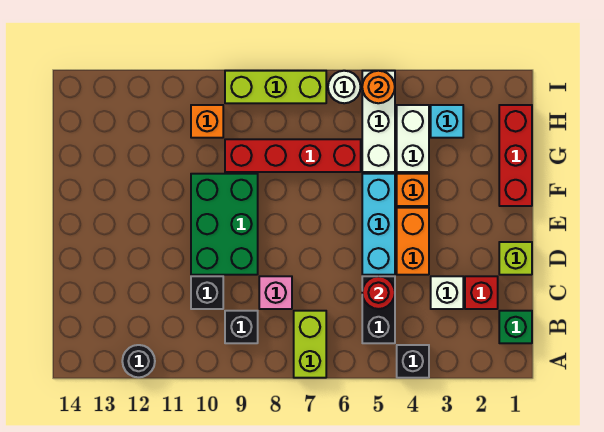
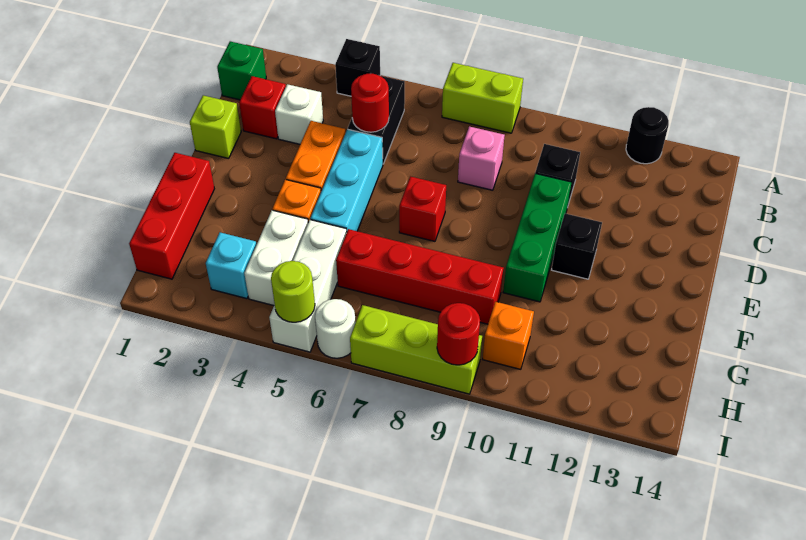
lime brick A7:B7 level 1 -> lime brick A7:A8 level 1
black brick B9 level 1 -> black brick E11 level 1
green brick D9:F10 level 1 -> green brick D10:F10 level 1
none -> red brick E7 level 1
orange round brick I5 level 2 -> lime round brick I5 level 2
none -> red round brick I9 level 2

